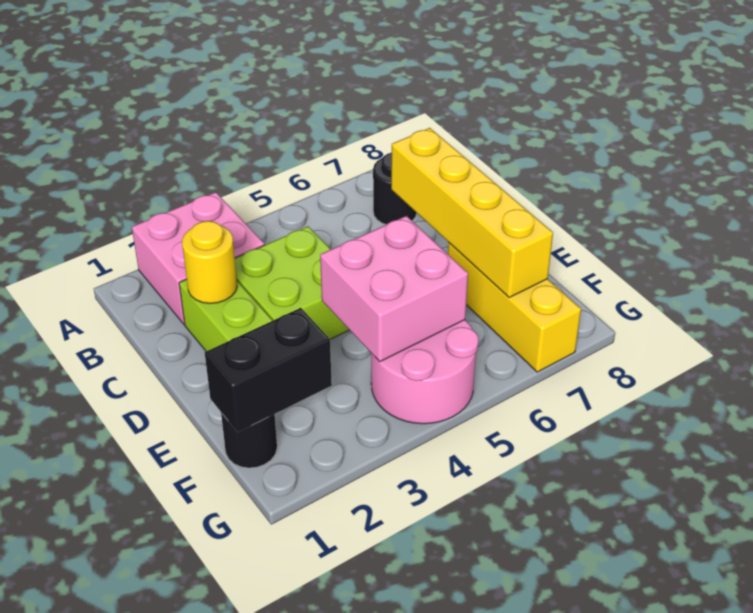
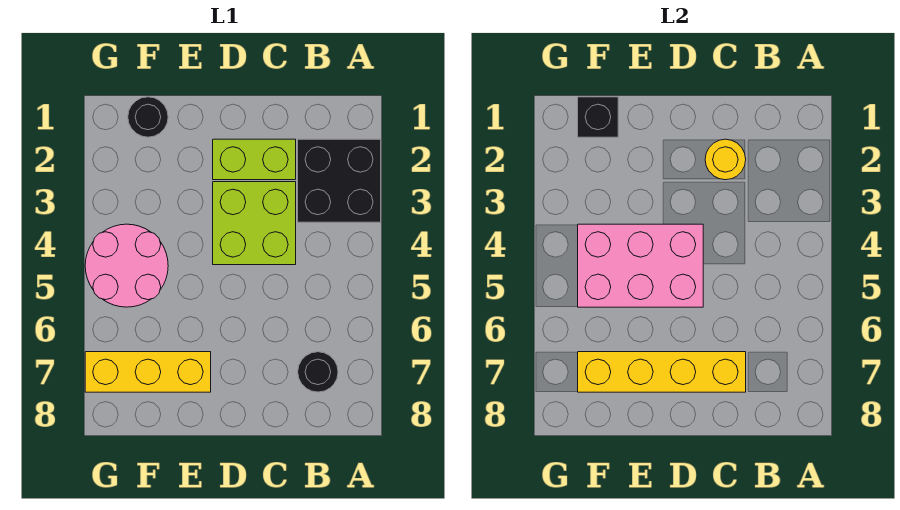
pink brick A2:B3 level 1 -> black brick A2:B3 level 1
pink brick E4:F5 level 2 -> pink brick D4:F5 level 2
black brick F1:F2 level 2 -> black brick F1 level 2

